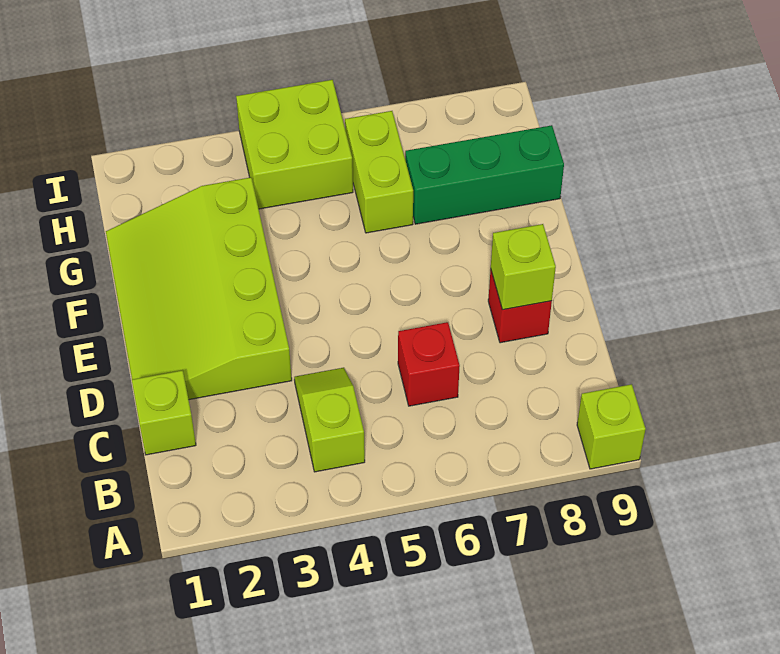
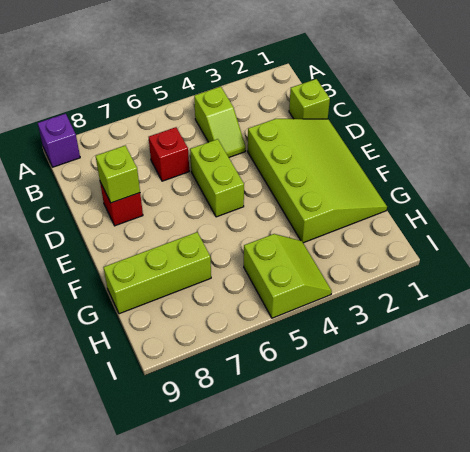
lime brick A9 level 1 -> purple brick A9 level 1
lime brick G6:H6 level 1 -> lime brick D5:E5 level 1
green brick G7:G9 level 1 -> lime brick G7:G9 level 1
lime brick H4:I5 level 1 -> lime slope H4:I5 level 1 top 5

